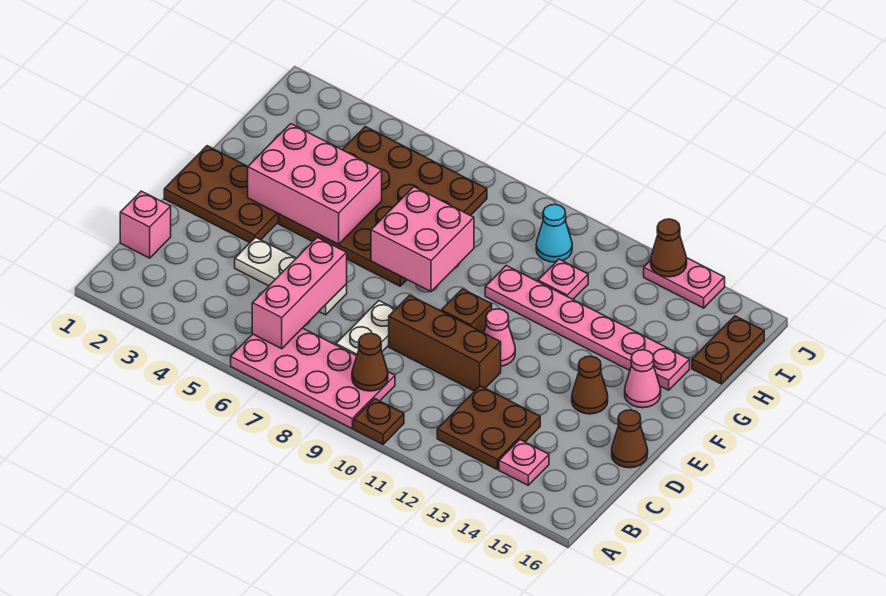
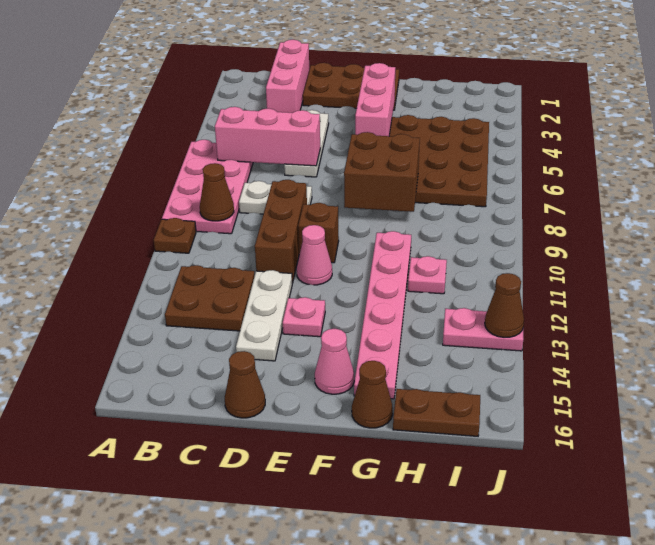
pink plate B14 level 1 -> pink plate E13 level 1
pink brick C1 level 1 -> pink brick C1:C3 level 1
none -> white plate D12:D14 level 1
brown plate E1:F3 level 1 -> brown plate D1:F2 level 1
brown cone E14 level 1 -> brown cone G16 level 1
pink brick F3:G5 level 2 -> pink brick F3:F5 level 2
pink brick F7:G8 level 2 -> brown brick F7:G8 level 2
cyan cone I10 level 1 -> none
pink plate J13:J14 level 1 -> pink plate I13:J13 level 1

